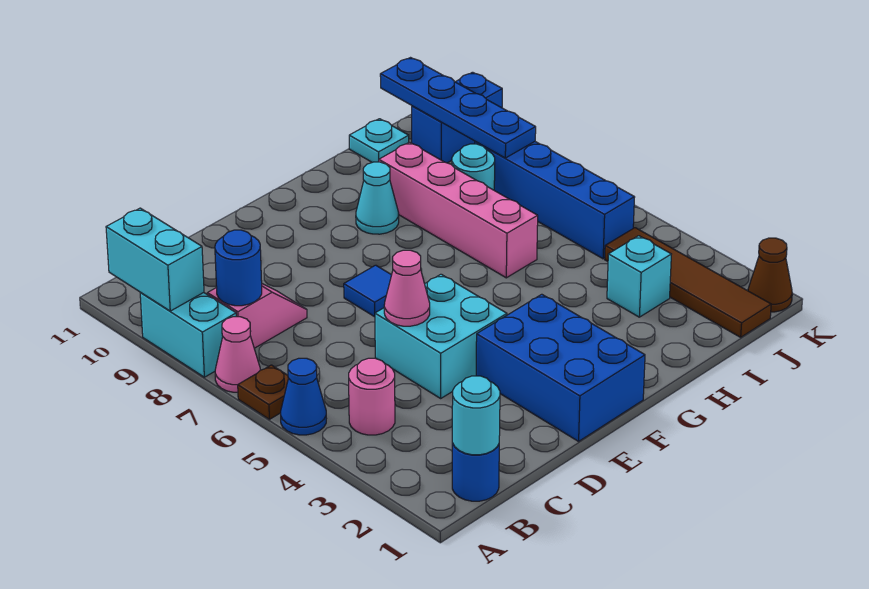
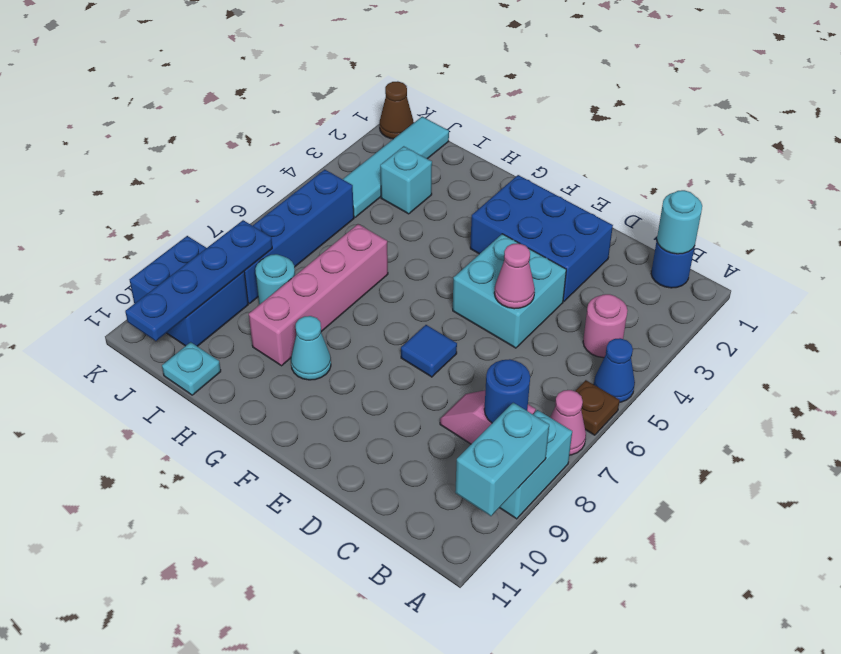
blue brick E1:F3 level 1 -> blue brick D2:F3 level 1
brown tile J1:J4 level 1 -> cyan tile J1:J4 level 1
blue brick J10:K10 level 1 -> blue brick J9:K10 level 1

